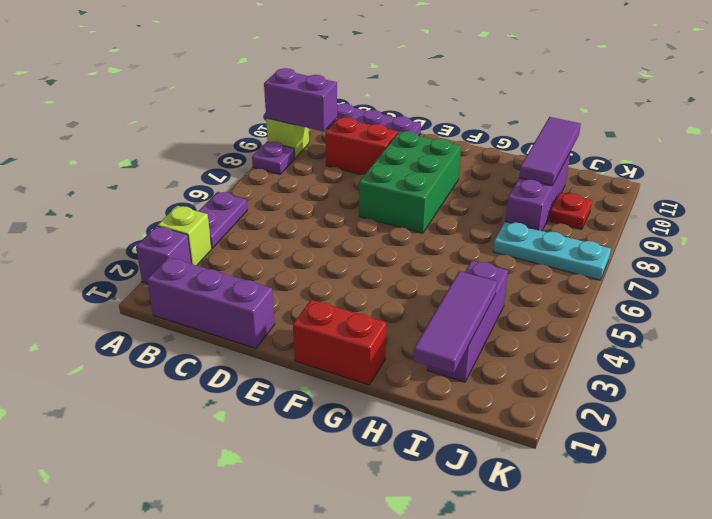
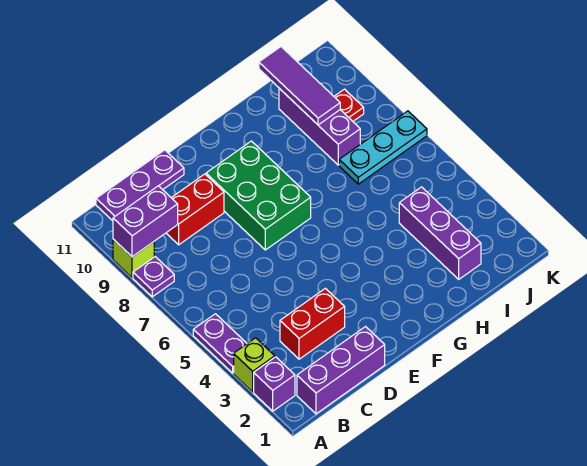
red brick F1:G1 level 1 -> red brick C3:D3 level 1
purple tile I1:I3 level 2 -> none

